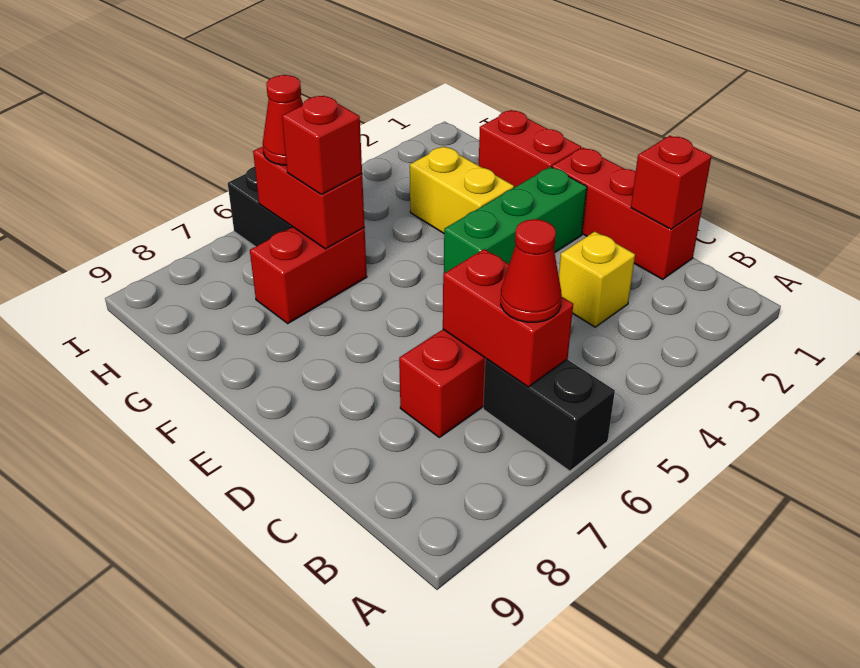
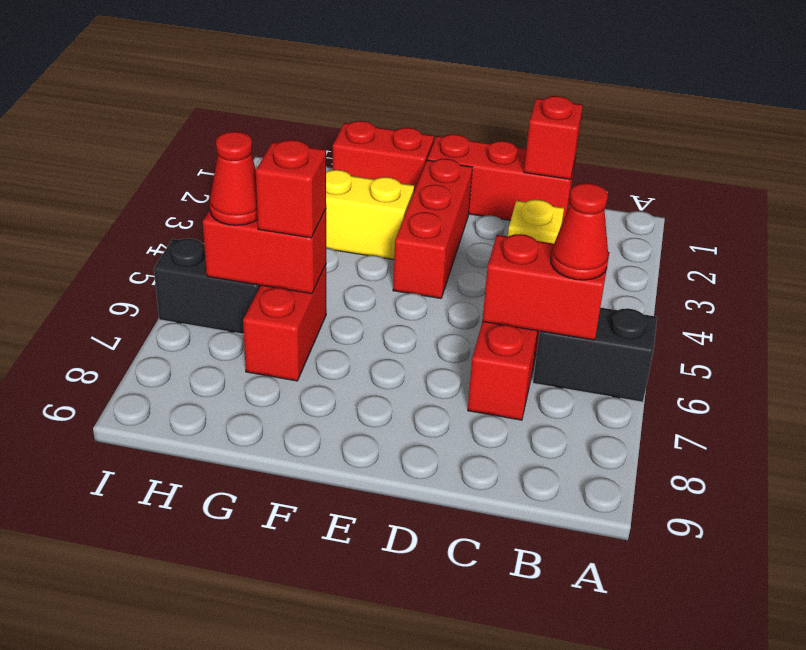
green brick E2:E4 level 1 -> red brick E2:E4 level 1

